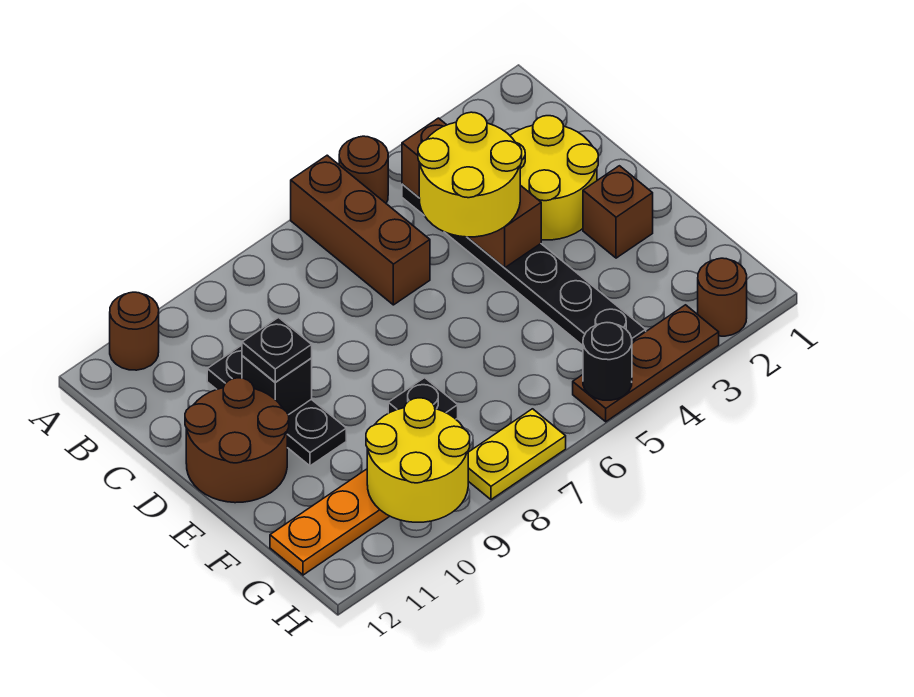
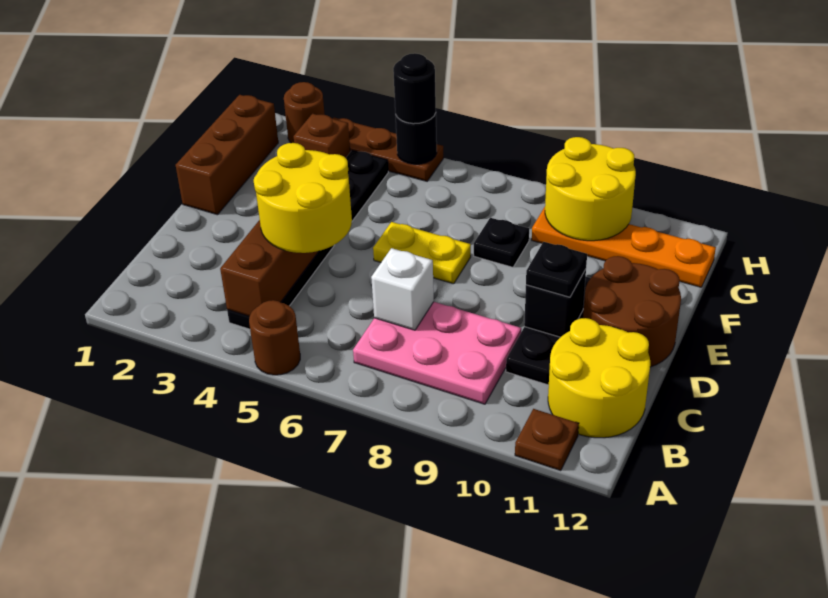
brown brick A6:C6 level 1 -> brown brick E1:G1 level 1
brown round brick A11 level 1 -> brown plate A11 level 1
none -> pink plate B7:C9 level 1
yellow round brick C2:D3 level 1 -> yellow round brick B11:C12 level 1
none -> white brick C7 level 2
brown brick E2 level 1 -> brown brick G3 level 1
none -> black round brick H5 level 3
yellow plate H7:H8 level 1 -> yellow plate E6:E7 level 1

